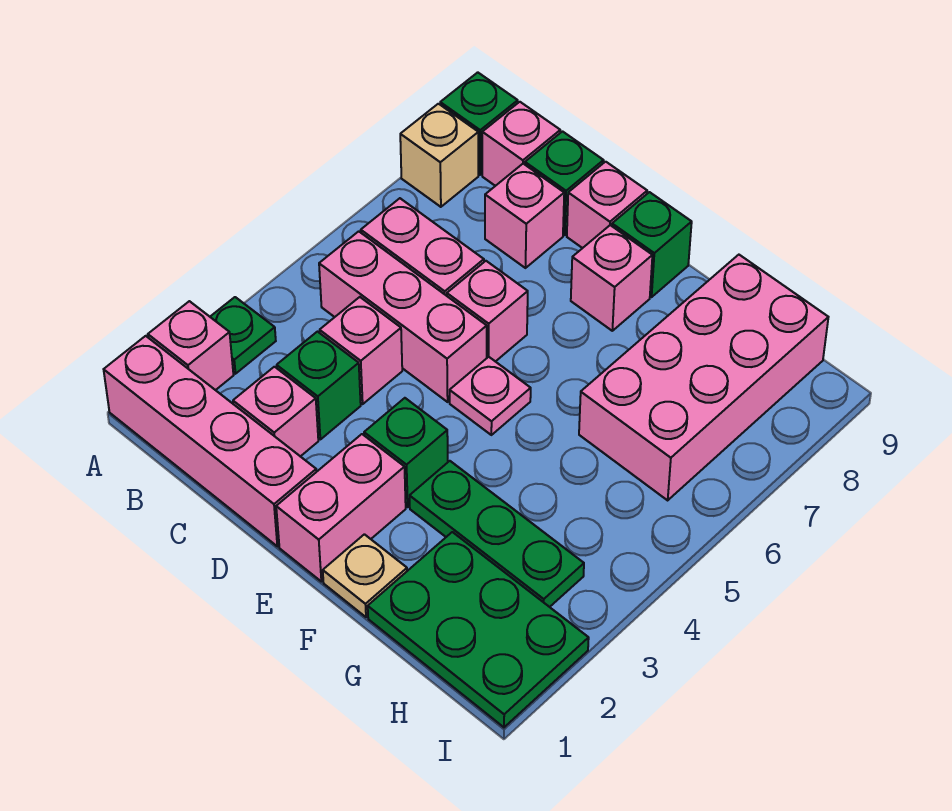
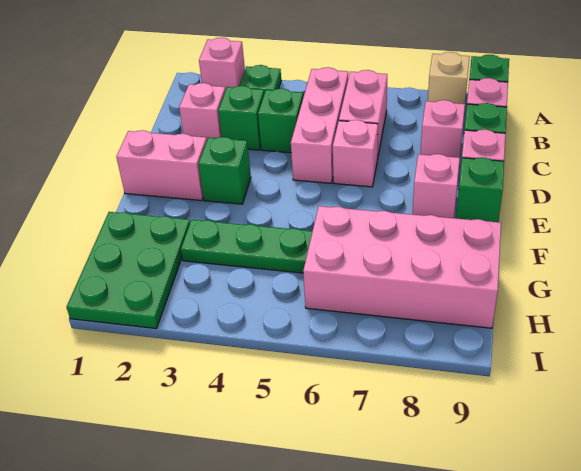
pink brick A1:D1 level 1 -> none
pink brick C4 level 1 -> green brick C4 level 1
pink plate E5 level 1 -> none
tan plate F1 level 1 -> none
green plate F3:H3 level 1 -> green plate G3:G5 level 1

